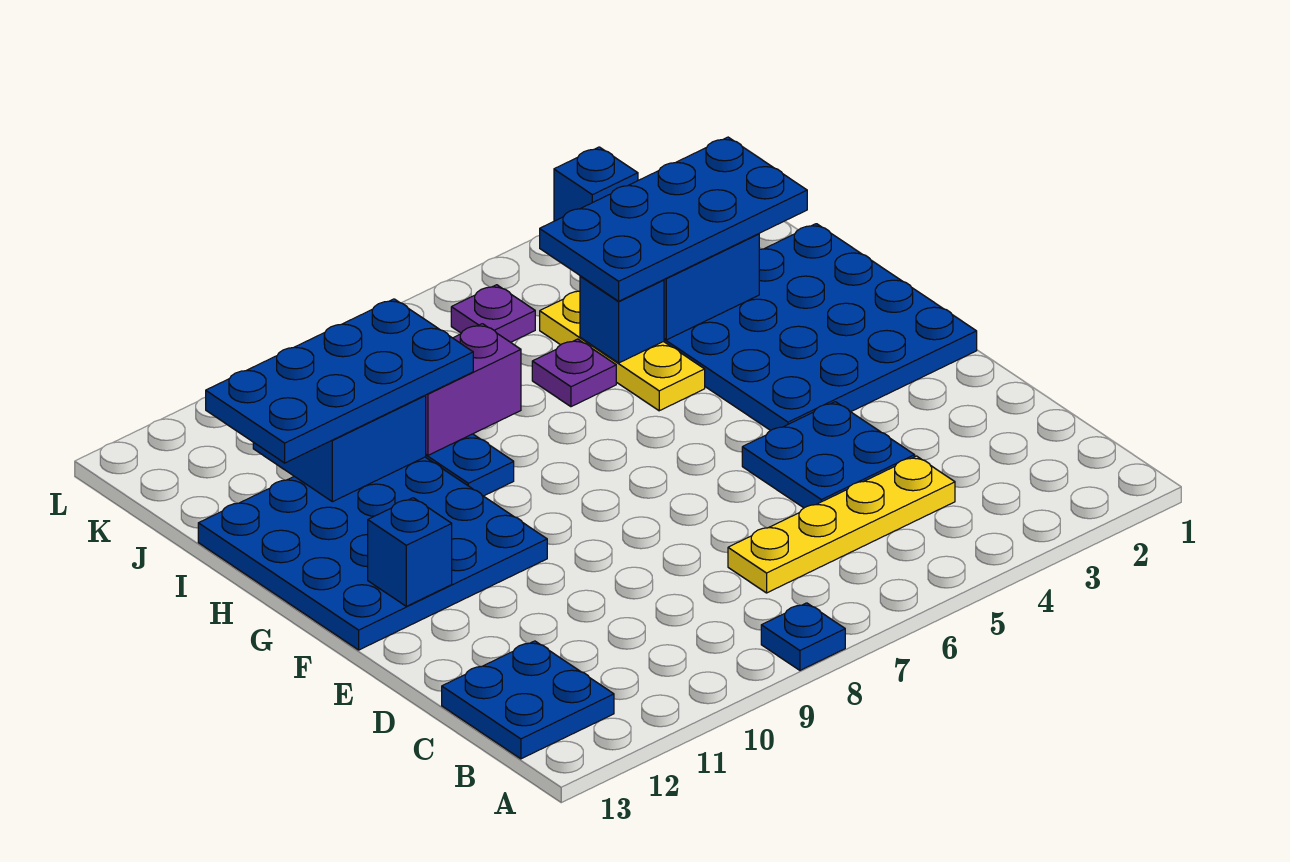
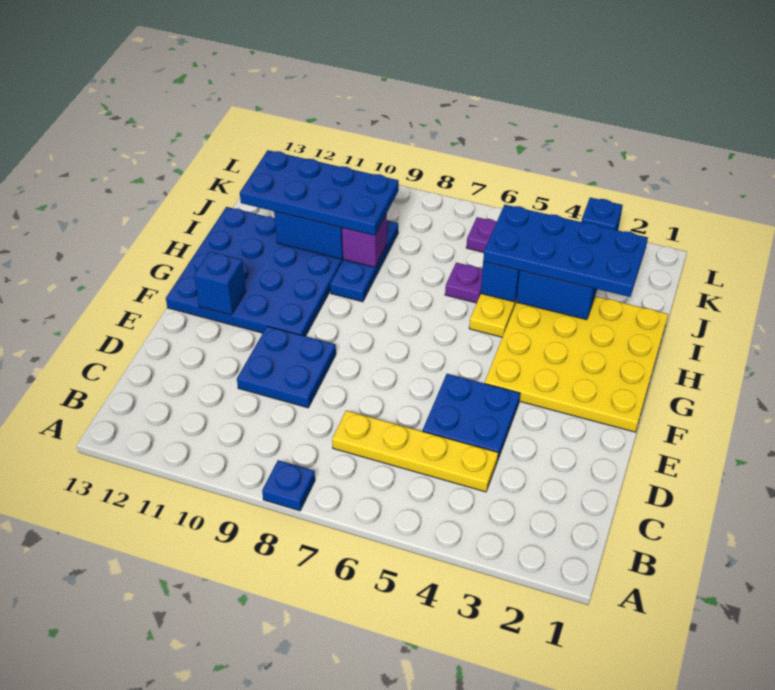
blue plate B12:C13 level 1 -> blue plate D9:E10 level 1
blue plate F1:I4 level 1 -> yellow plate F1:I4 level 1
purple brick I8:I9 level 2 -> purple brick I9 level 2

